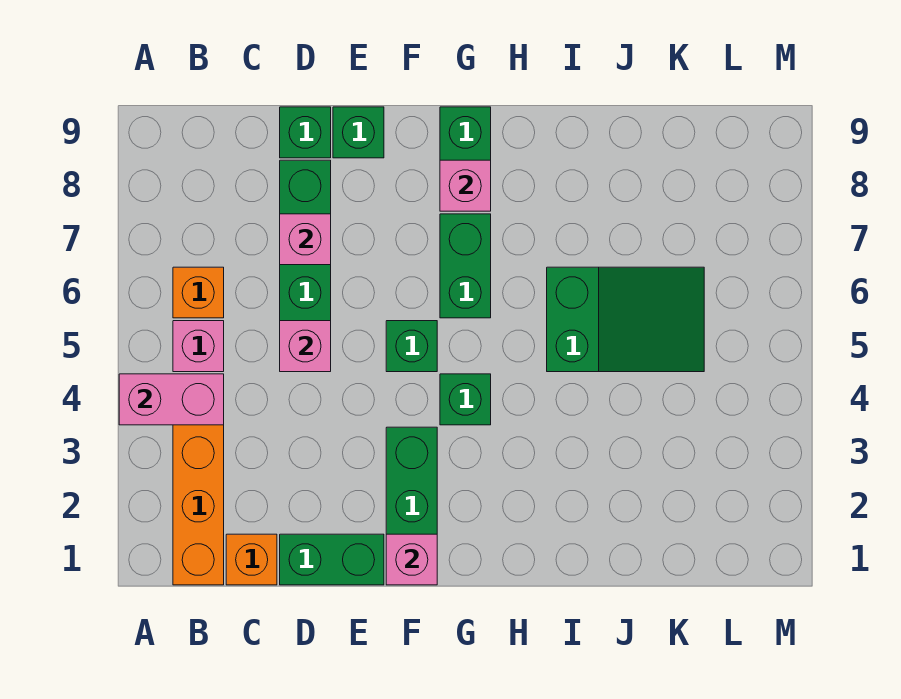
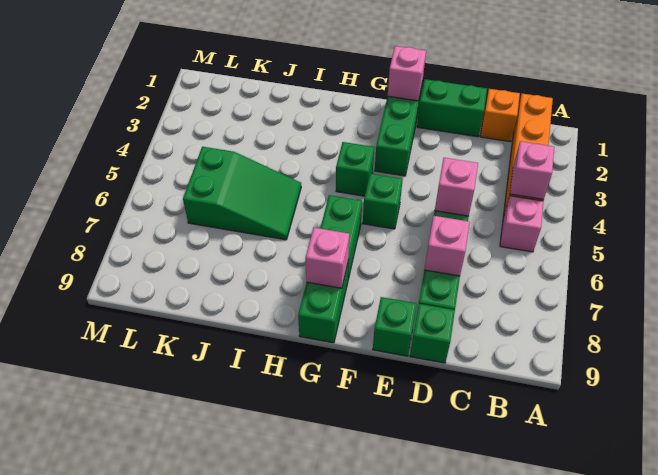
pink brick A4:B4 level 2 -> pink brick B4 level 2
orange brick B6 level 1 -> none
green slope I5:K6 level 1 top I -> green slope I5:K6 level 1 top K

